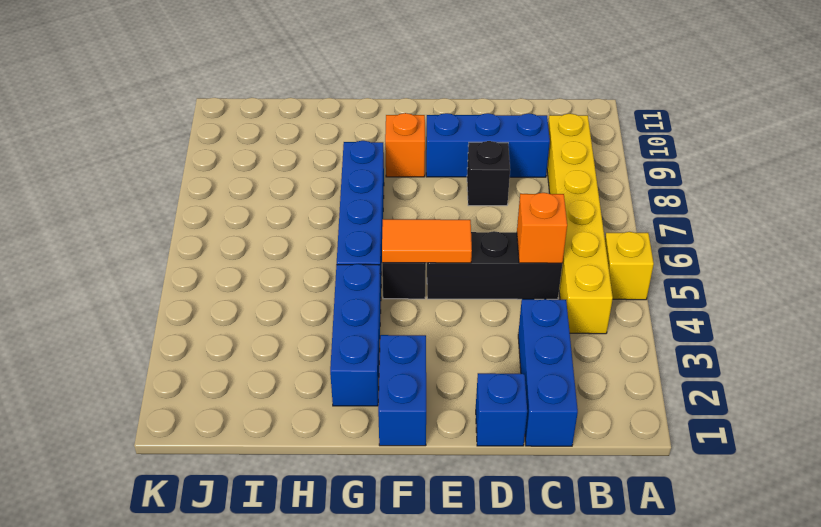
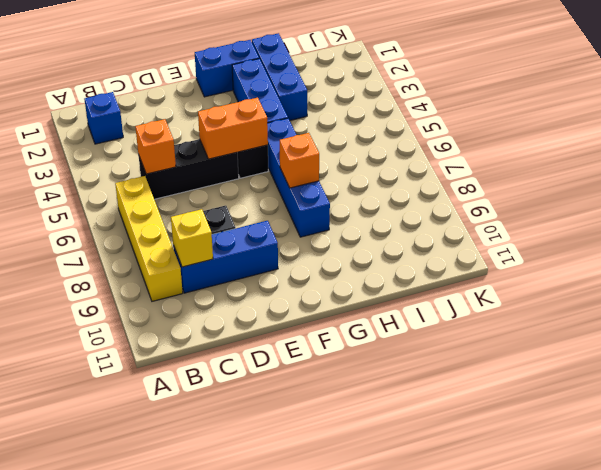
yellow brick A5 level 1 -> yellow brick C9 level 2
yellow brick B4:B9 level 1 -> yellow brick B6:B9 level 1
blue brick C1:C3 level 1 -> blue brick H1:H3 level 1
blue brick D1 level 1 -> blue brick B2 level 1
orange tile E5:F5 level 2 -> orange brick E5:F5 level 2
blue brick F1:F2 level 1 -> blue brick F1:G1 level 1
orange brick F9 level 1 -> orange brick G7 level 2

